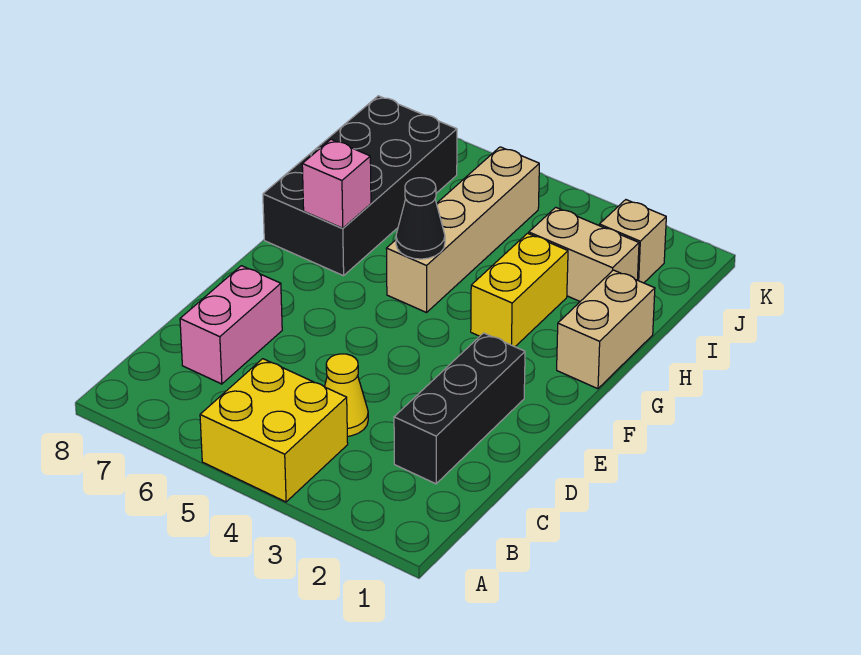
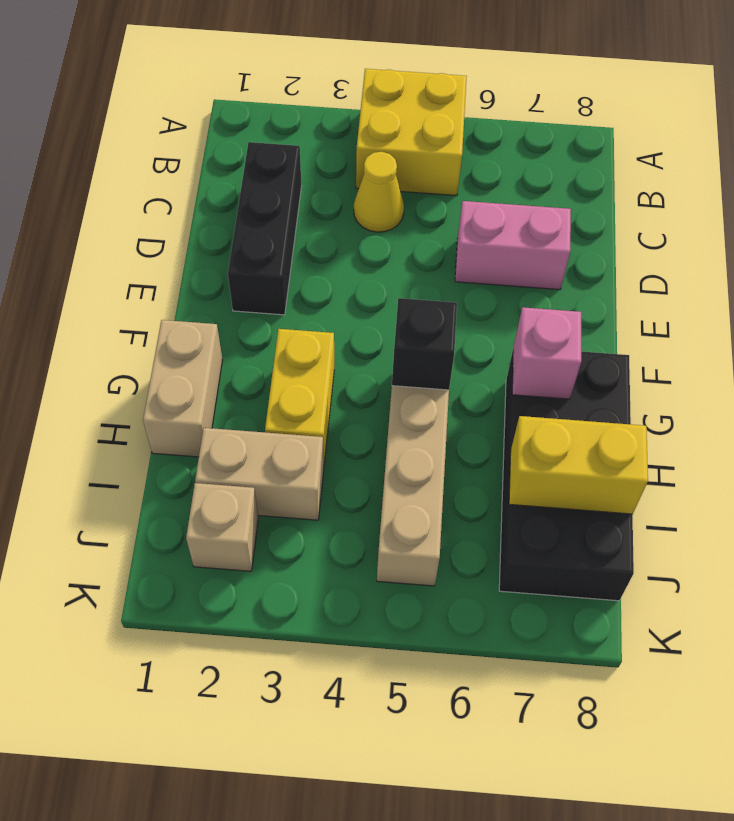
pink brick C7:D7 level 1 -> pink brick D6:D7 level 1
black cone G5 level 2 -> black brick G5 level 2
none -> yellow brick I7:I8 level 2

